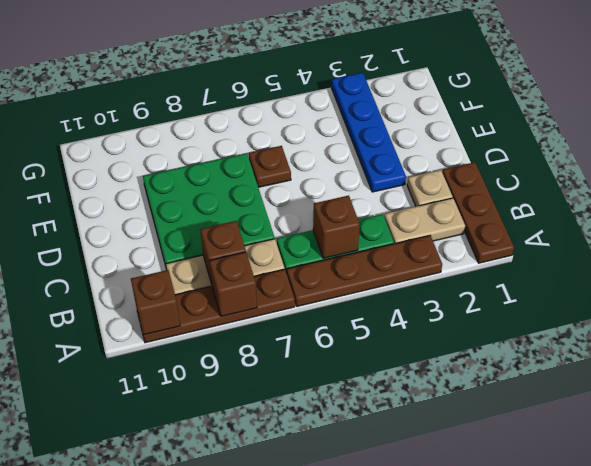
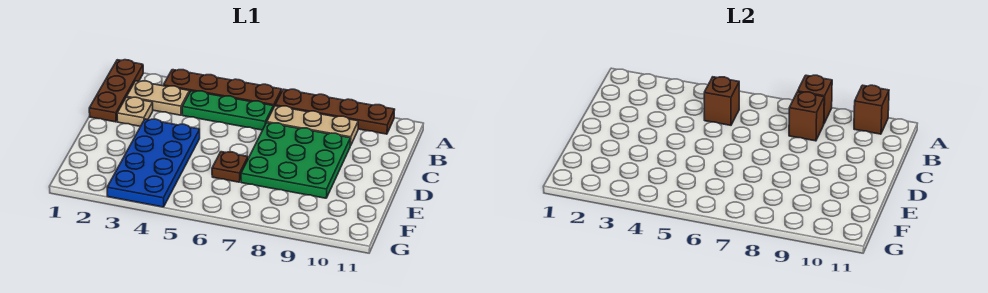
blue plate D3:G3 level 1 -> blue plate D3:G4 level 1

